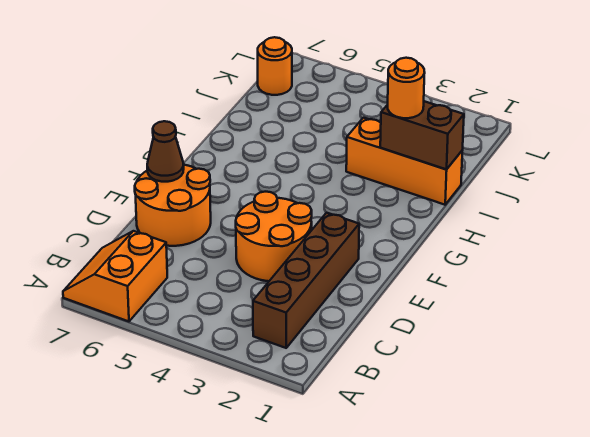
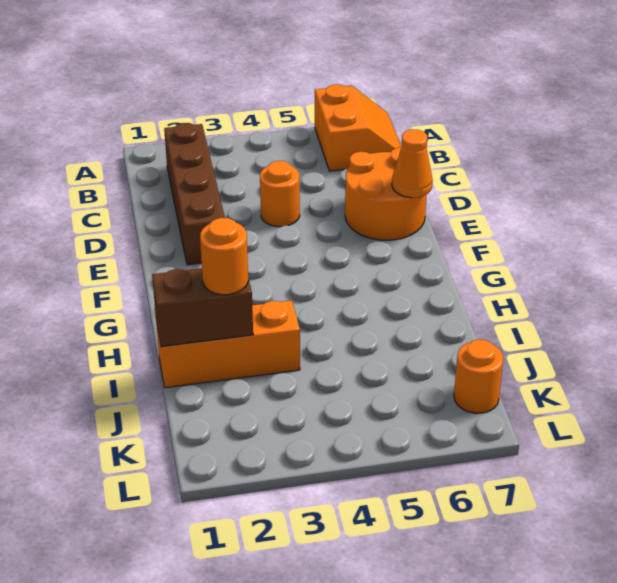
orange round brick D3:E4 level 1 -> orange round brick D4 level 1
brown cone E7 level 2 -> orange cone E7 level 2

